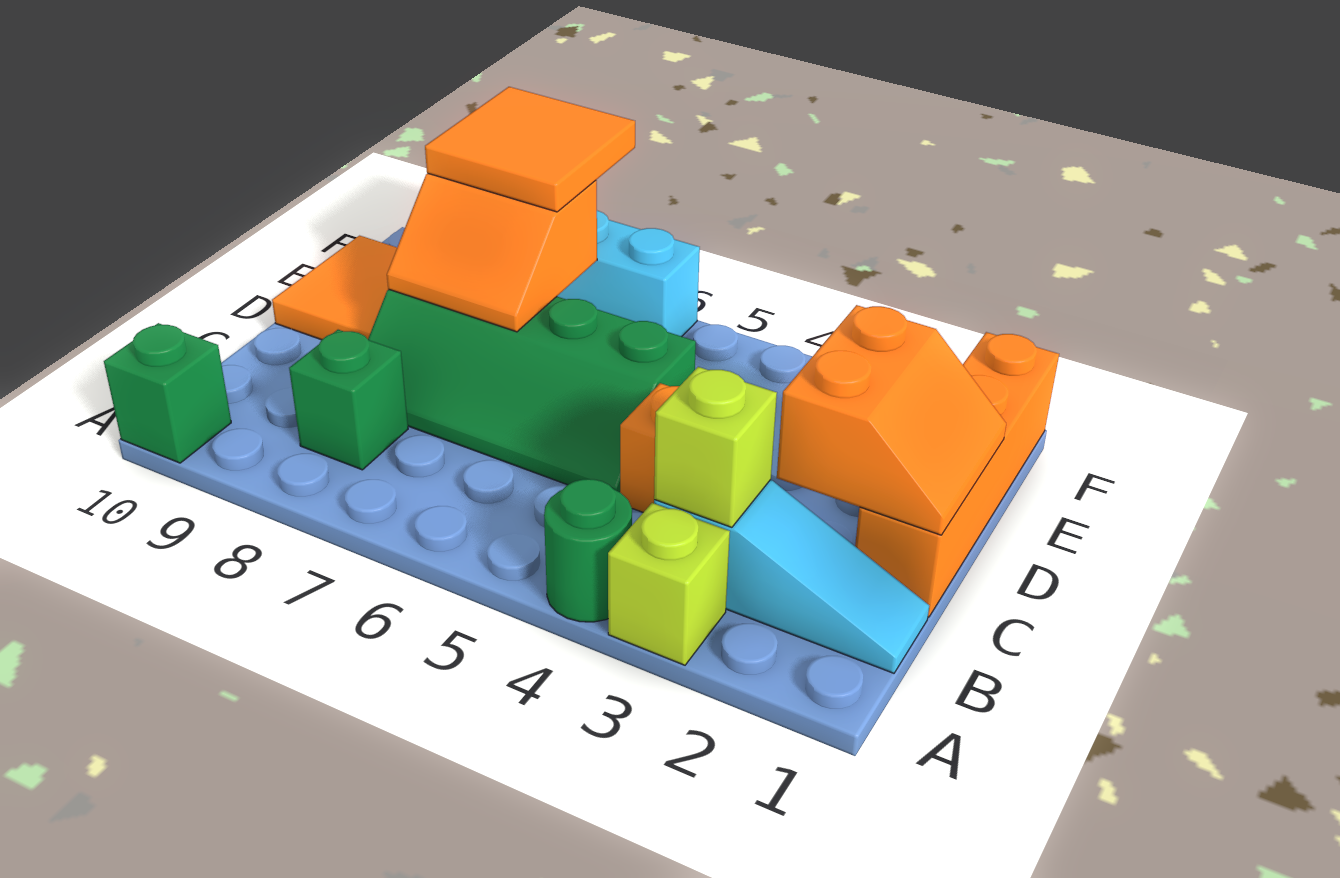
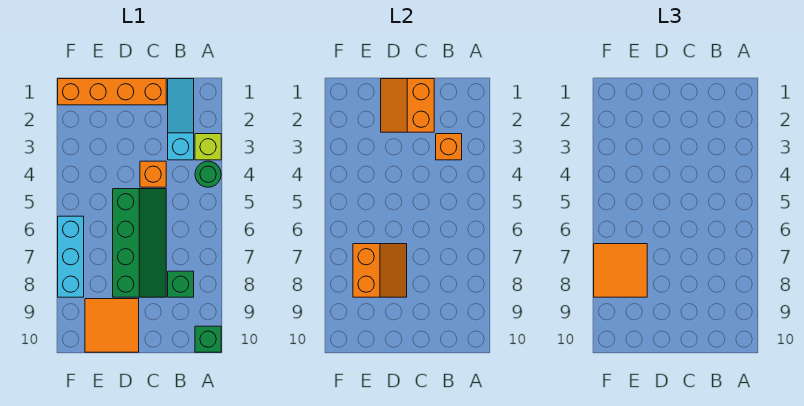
lime brick B3 level 2 -> orange brick B3 level 2
orange slope C1:D2 level 2 top 2 -> orange slope C1:D2 level 2 top C

